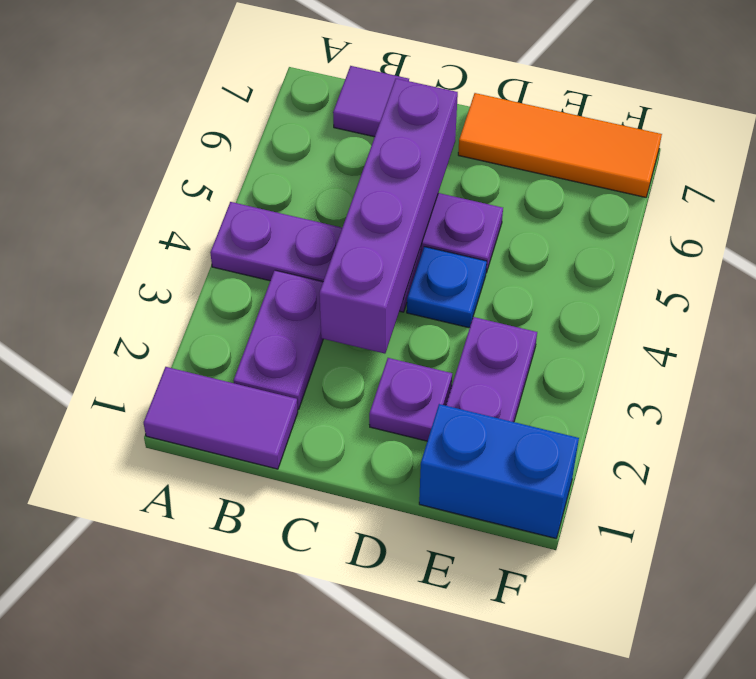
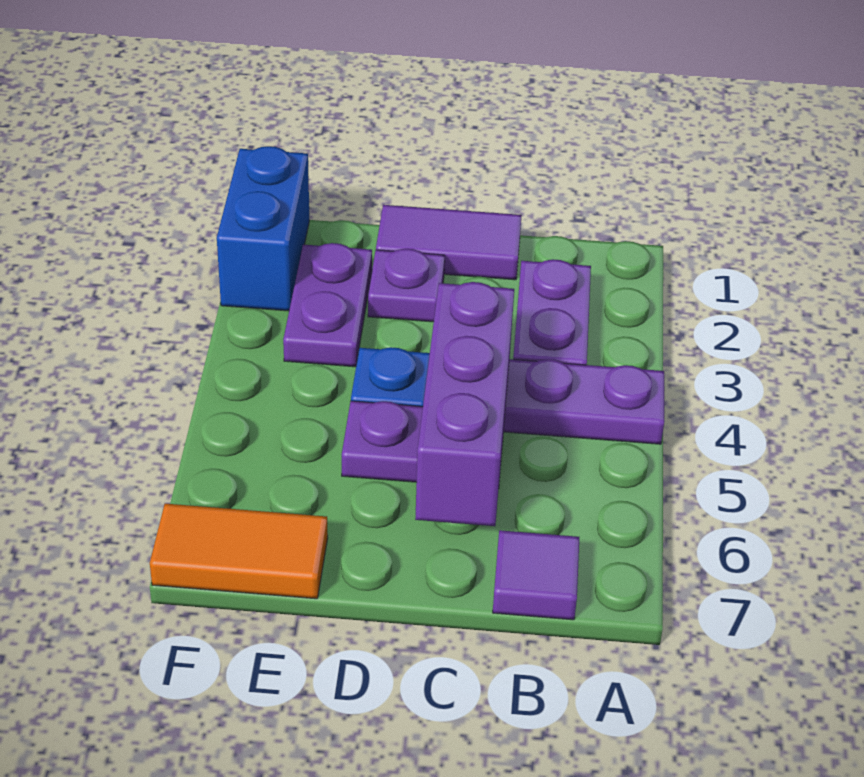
purple tile A1:B1 level 1 -> purple tile C1:D1 level 1
purple brick C3:C6 level 2 -> purple brick C4:C6 level 2
orange tile D7:F7 level 1 -> orange tile E7:F7 level 1
blue brick E1:F1 level 1 -> blue brick F1:F2 level 1

